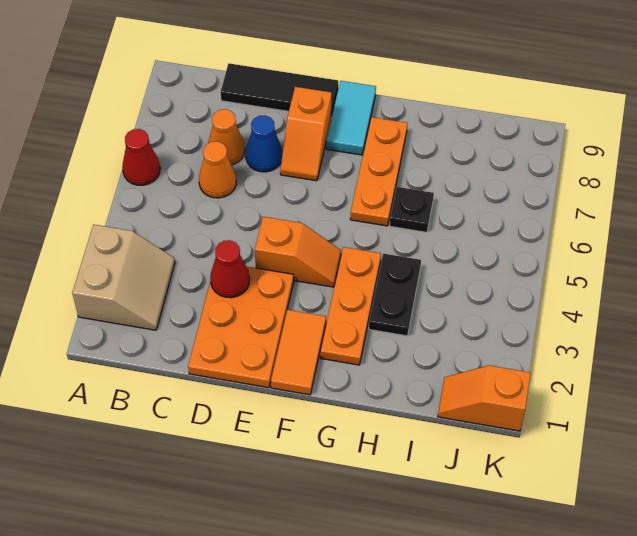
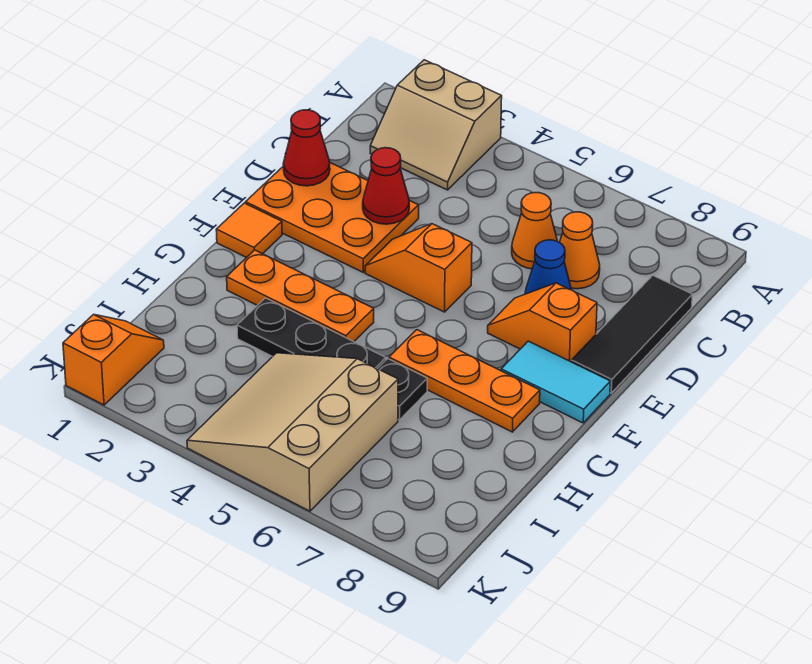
red cone A6 level 1 -> red cone D1 level 2
orange slope E4:F4 level 1 top E -> orange slope E4:E5 level 1 top 5
orange tile F1:F2 level 1 -> orange tile F1 level 1
black plate H3:H4 level 1 -> black plate H3:H5 level 1
none -> tan slope I4:K6 level 1 top 6

